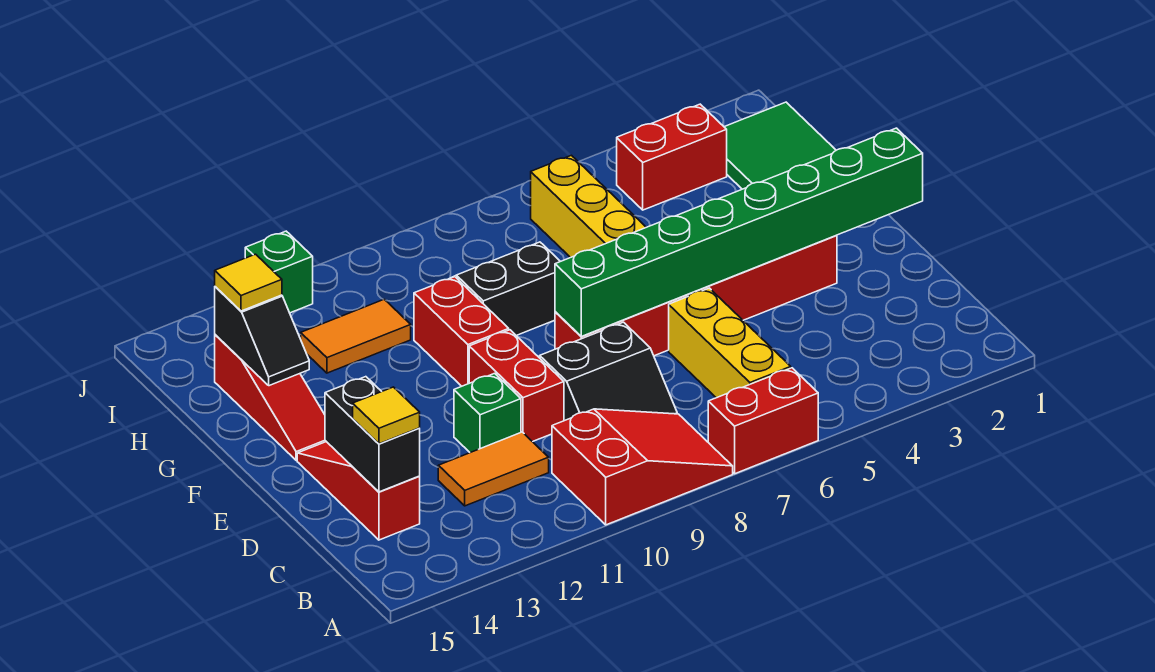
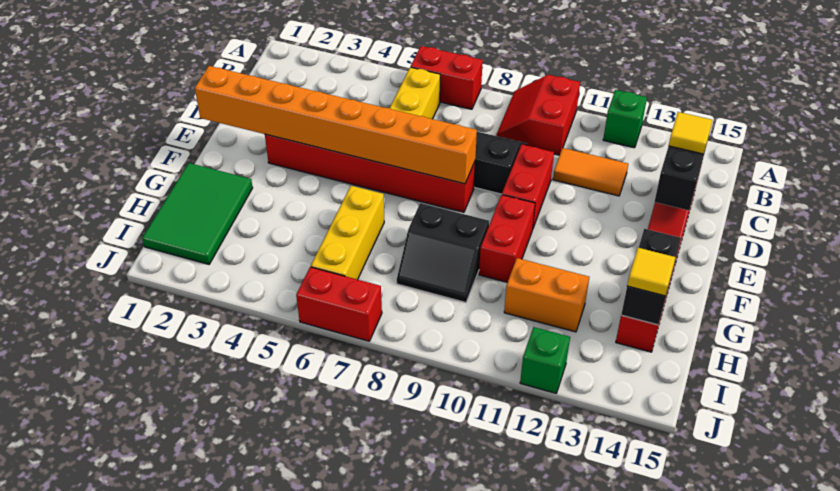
red slope A8:B10 level 1 top 10 -> red slope A9:B10 level 1 top 10
green brick D11 level 1 -> green brick A12 level 1
green brick E1:E8 level 2 -> orange brick E1:E8 level 2
black slope G14:H14 level 2 top H -> black brick G14:H14 level 2
orange tile H11:H12 level 1 -> orange brick H11:H12 level 1
red brick I3:I4 level 1 -> red brick J6:J7 level 1

